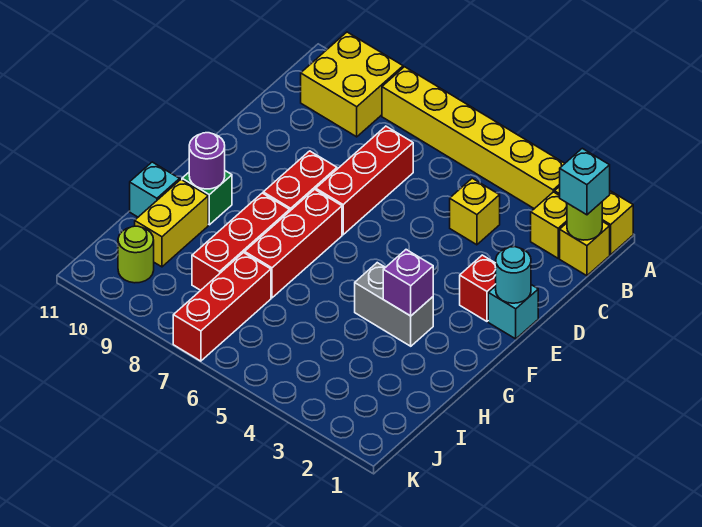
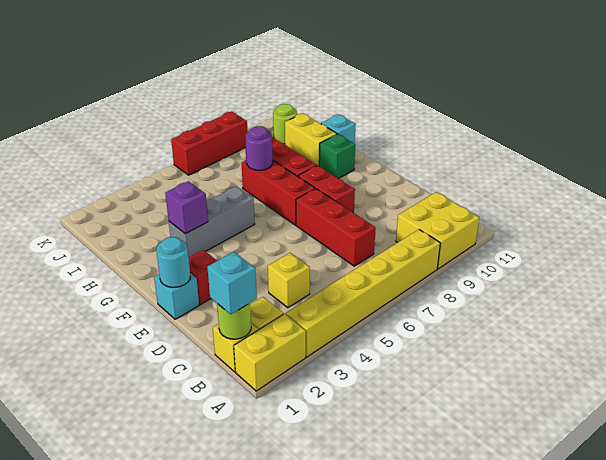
grey brick G3:G4 level 1 -> grey brick G3:G5 level 1
purple round brick G10 level 2 -> purple round brick H7 level 2
red brick I7:K7 level 1 -> red brick K6:K8 level 1

